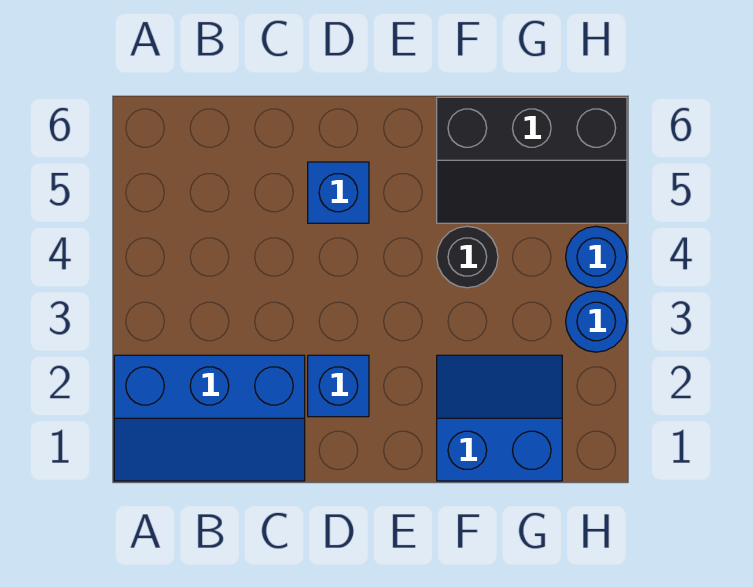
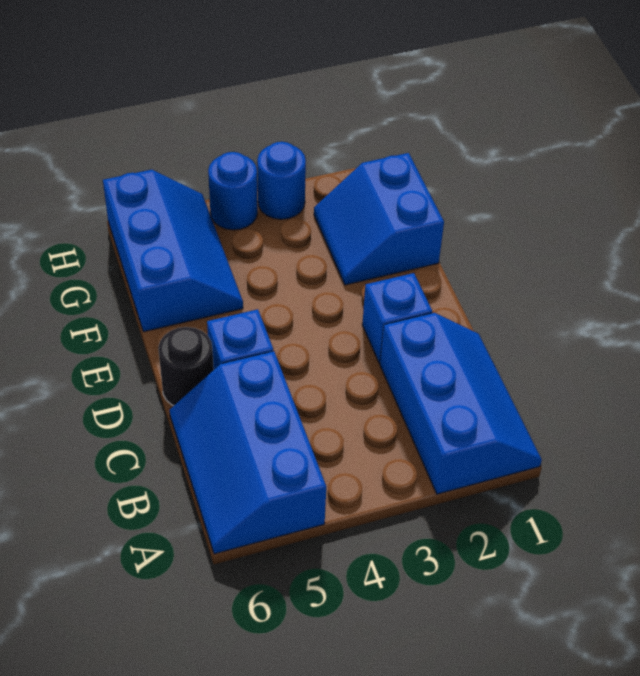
none -> blue slope A5:C6 level 1 top 5
black round brick F4 level 1 -> black round brick D6 level 1
black slope F5:H6 level 1 top 6 -> blue slope F5:H6 level 1 top 6

